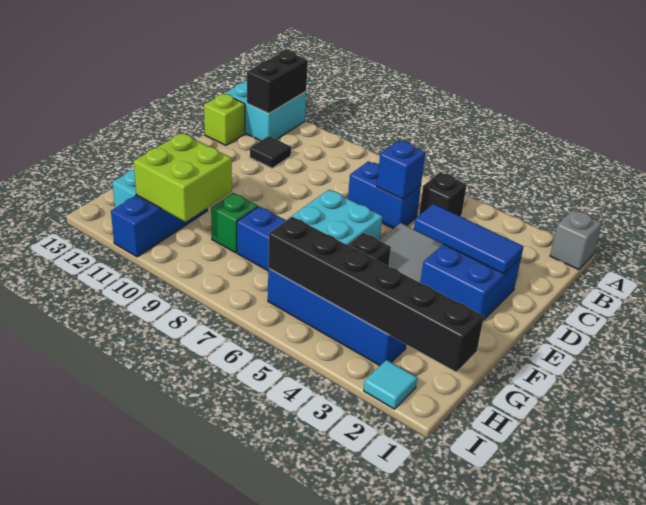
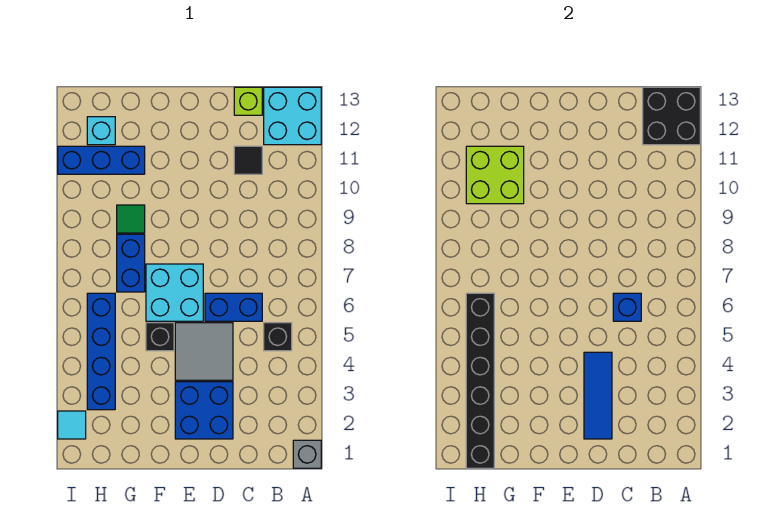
black brick A12:B12 level 2 -> black brick A12:B13 level 2
blue brick C6:C7 level 1 -> blue brick C6:D6 level 1
green brick G9 level 1 -> green tile G9 level 1

